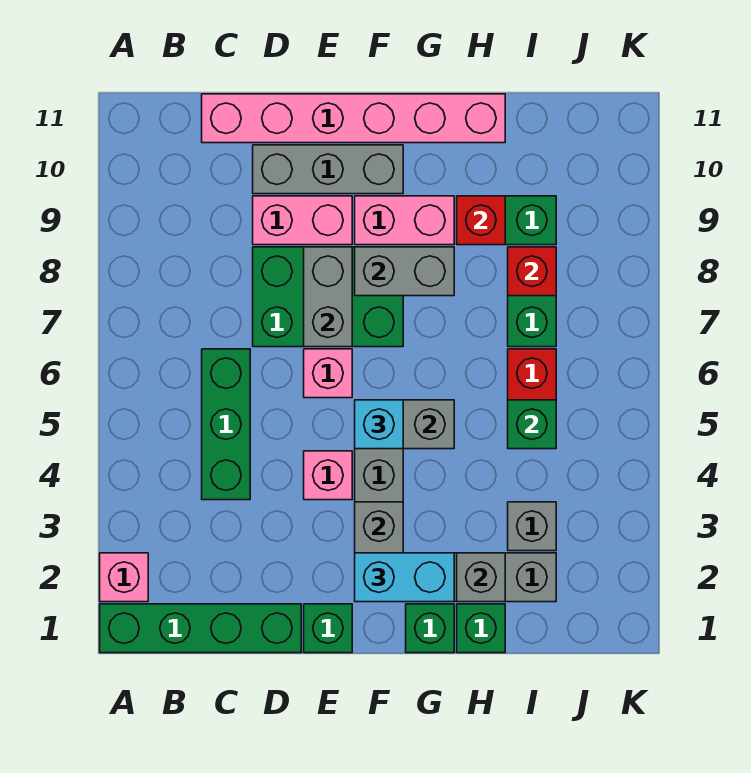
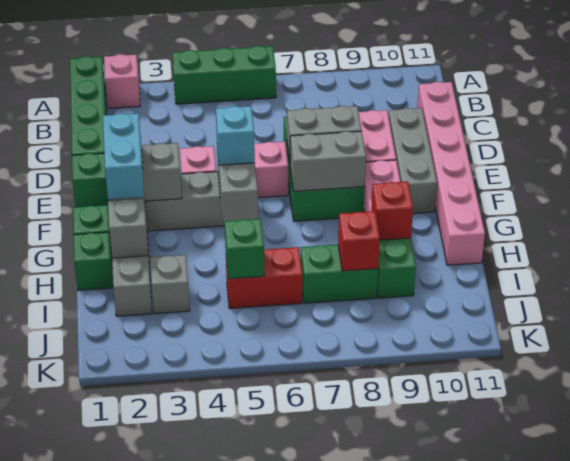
green brick C4:C6 level 1 -> green brick A4:A6 level 1
grey brick F8:G8 level 2 -> grey brick F7:F8 level 2

